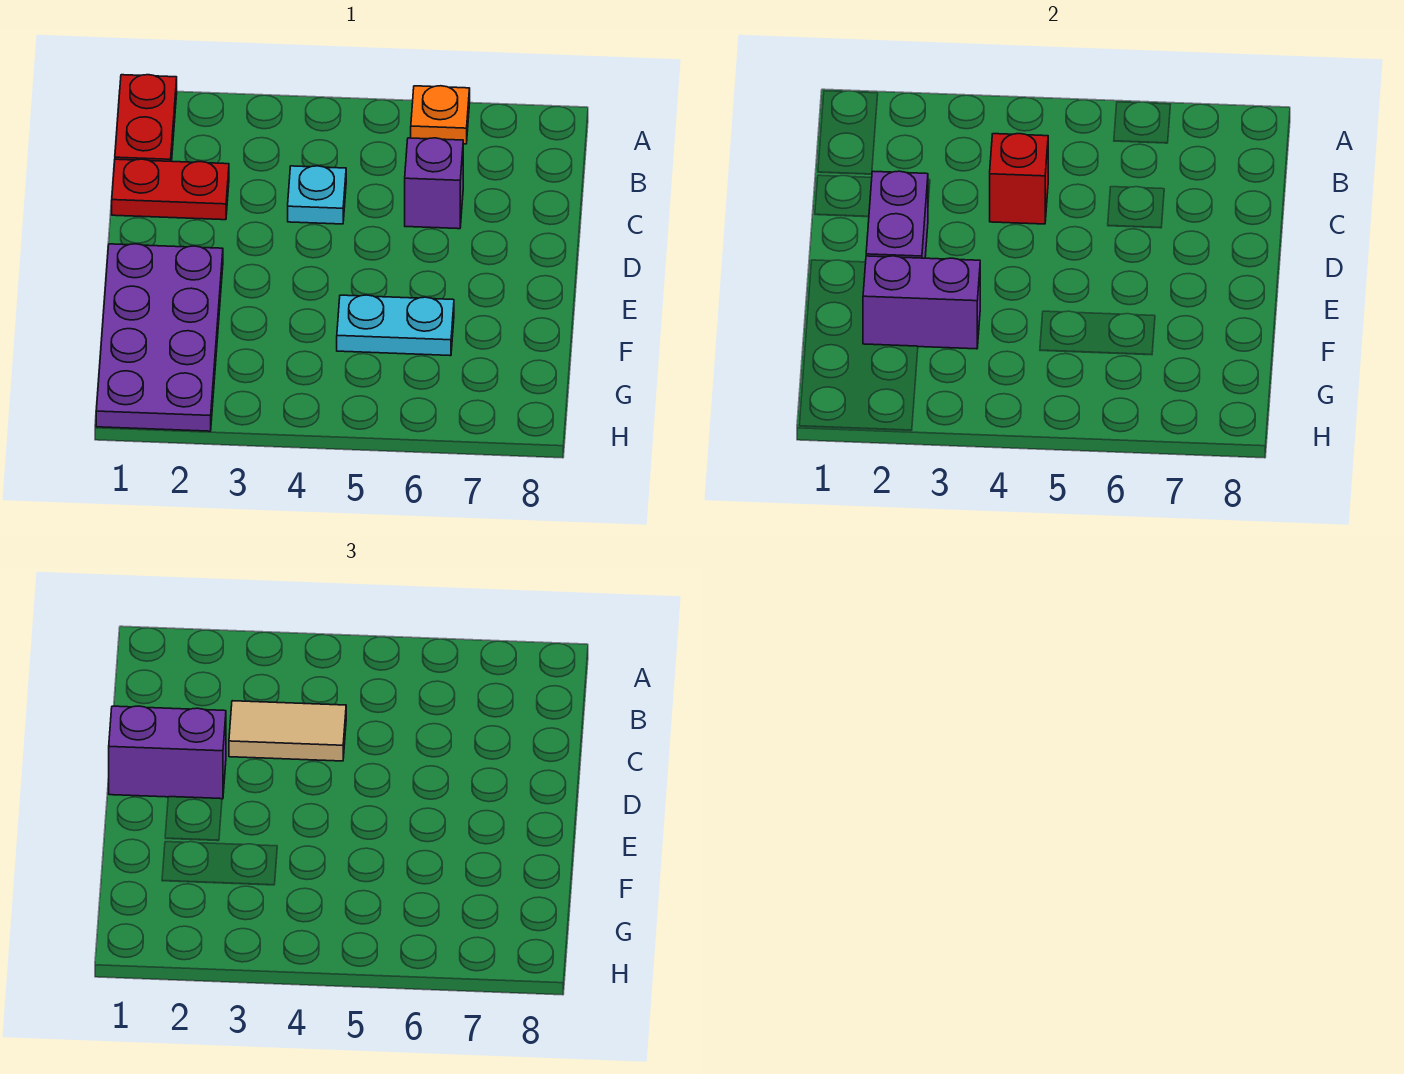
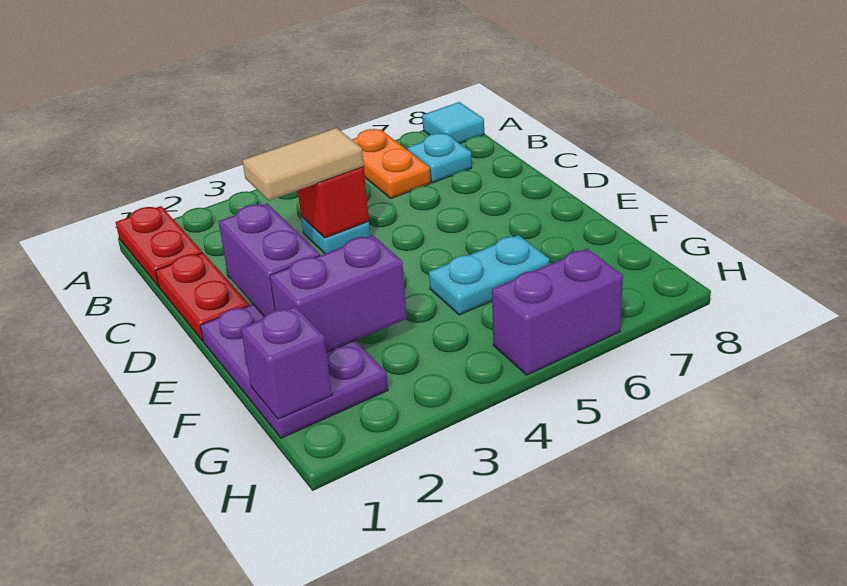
orange plate A6 level 1 -> orange plate A6:B6 level 1
none -> cyan tile A8 level 1
none -> cyan plate B7 level 1
red plate C1:C2 level 1 -> red plate C1:D1 level 1
purple brick C6 level 1 -> purple brick G1 level 2
purple brick D1:D2 level 3 -> purple brick H5:H6 level 1
purple plate E1:H2 level 1 -> purple plate E1:G2 level 1

